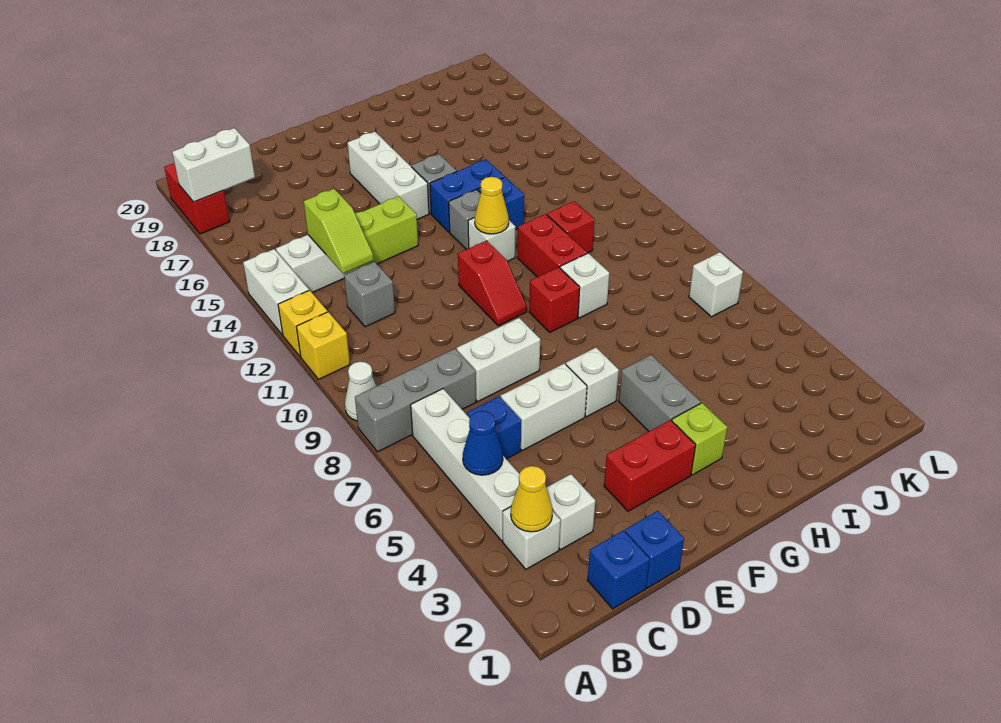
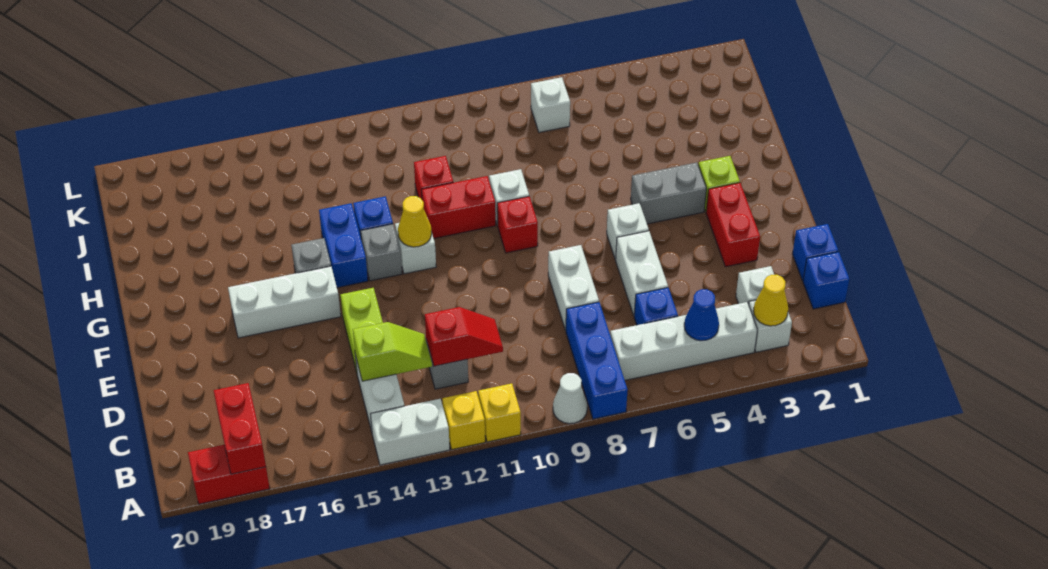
grey brick A8:C8 level 1 -> blue brick A8:C8 level 1
white brick A18:B18 level 2 -> red brick A18:B18 level 2
red slope F10:F11 level 1 top 11 -> red slope C11:C12 level 2 top 12

